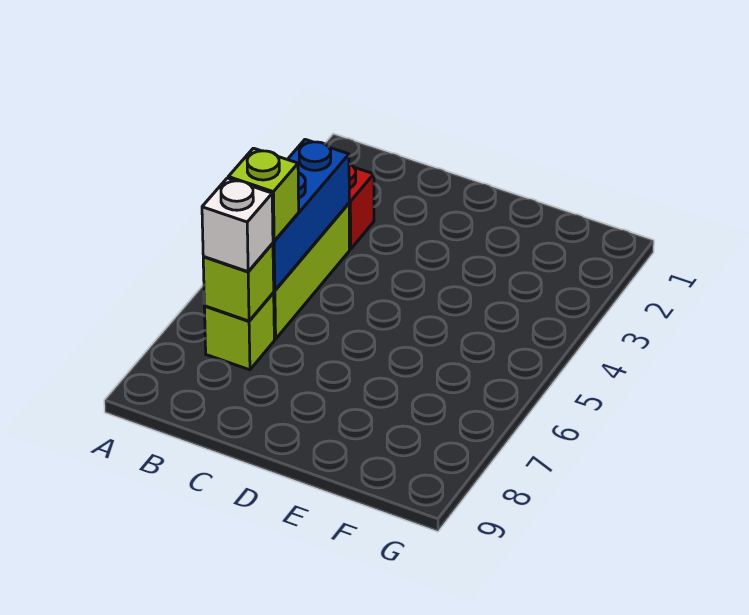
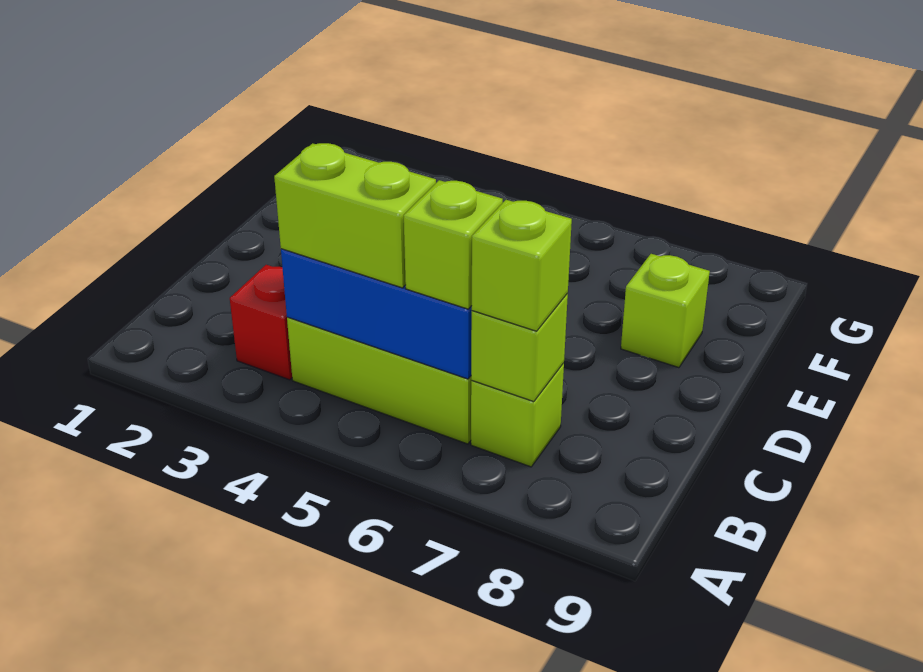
none -> lime brick B4:B5 level 3
white brick B7 level 3 -> lime brick B7 level 3
none -> lime brick E8 level 1

